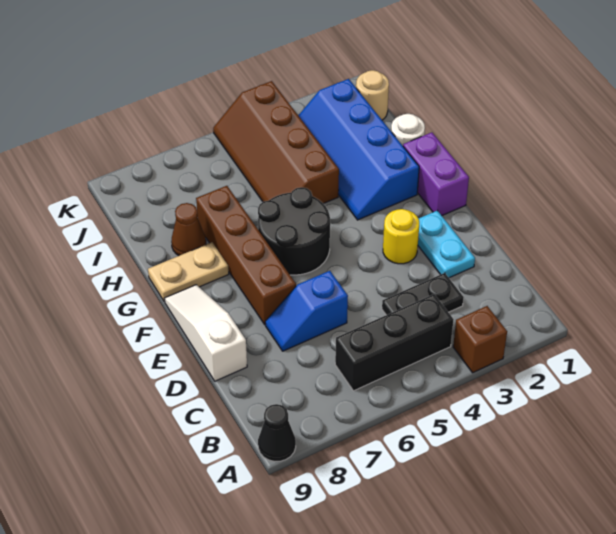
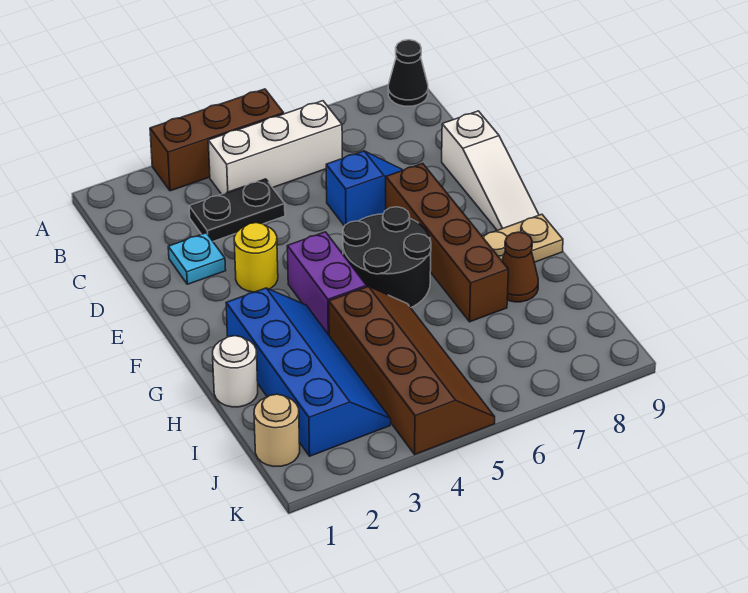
brown brick A3 level 1 -> brown brick A3:A5 level 1
black brick B4:B6 level 1 -> white brick B4:B6 level 1
cyan plate D2:E2 level 1 -> cyan plate D2 level 1
purple brick F1:G1 level 1 -> purple brick F4:G4 level 1

